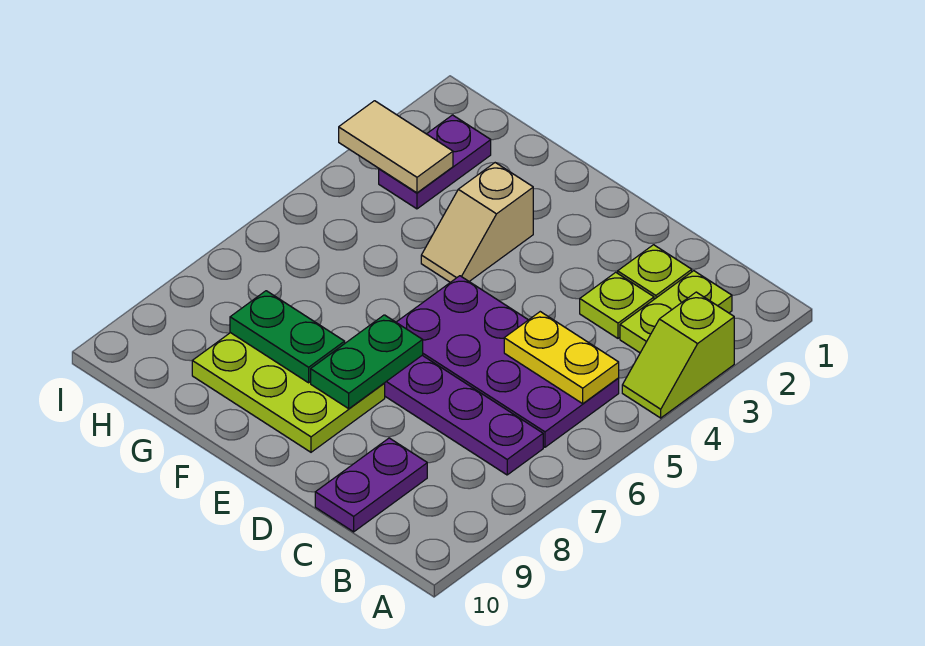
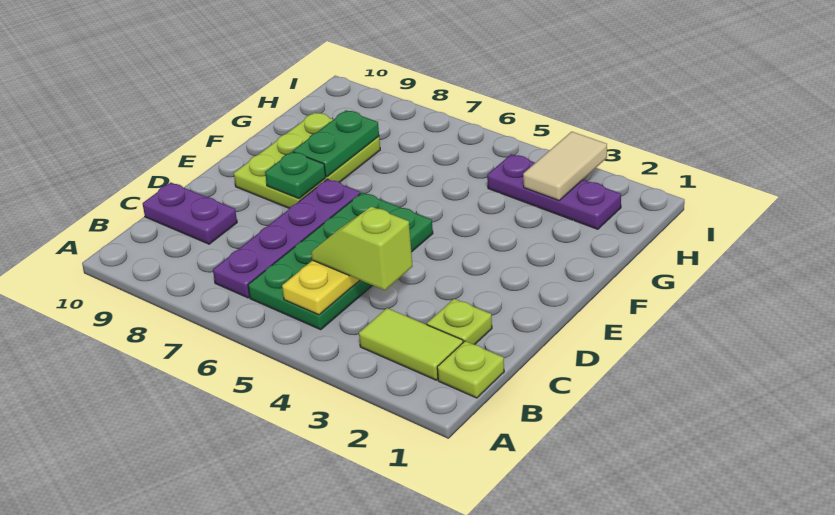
lime slope A3:A4 level 1 top 3 -> lime slope C4:C5 level 3 top 4
lime plate B2:B3 level 1 -> lime tile B2:B3 level 1
purple plate B5:E6 level 1 -> green plate B5:E6 level 1
lime plate C3 level 1 -> lime plate B1 level 1
green plate E7:E8 level 2 -> green plate E8 level 2
tan slope F3:F4 level 1 top 3 -> none
purple plate H2:H3 level 1 -> purple plate H2:H4 level 1

